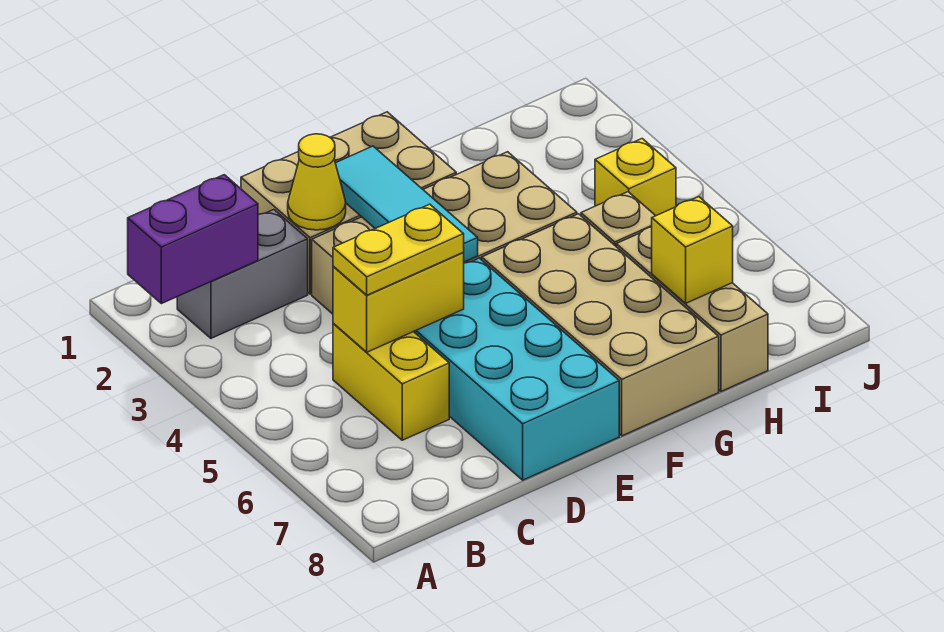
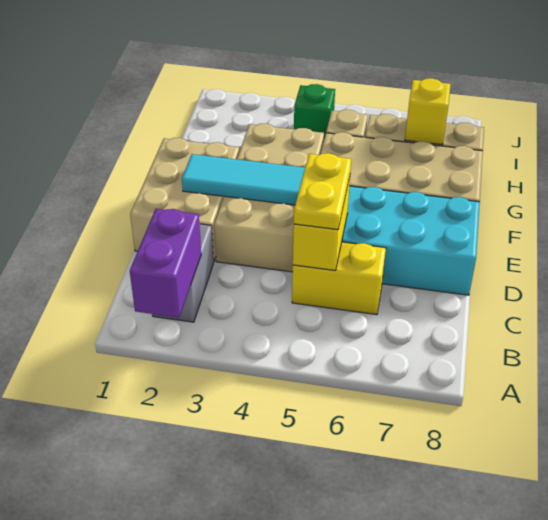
yellow cone D2 level 2 -> none
yellow brick I4 level 1 -> green brick I4 level 1

